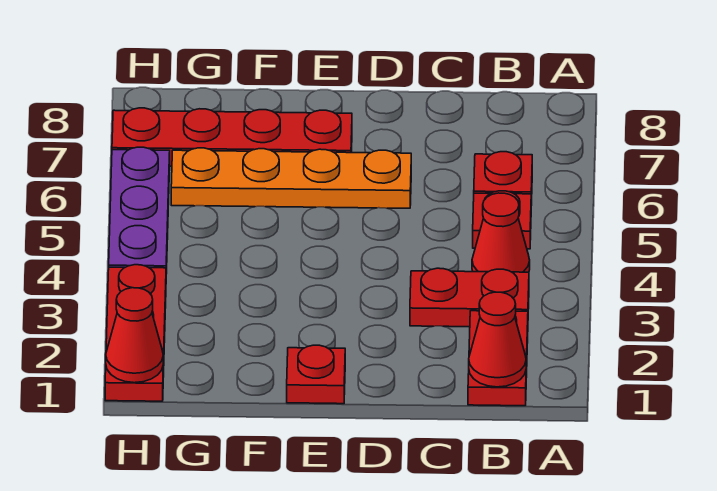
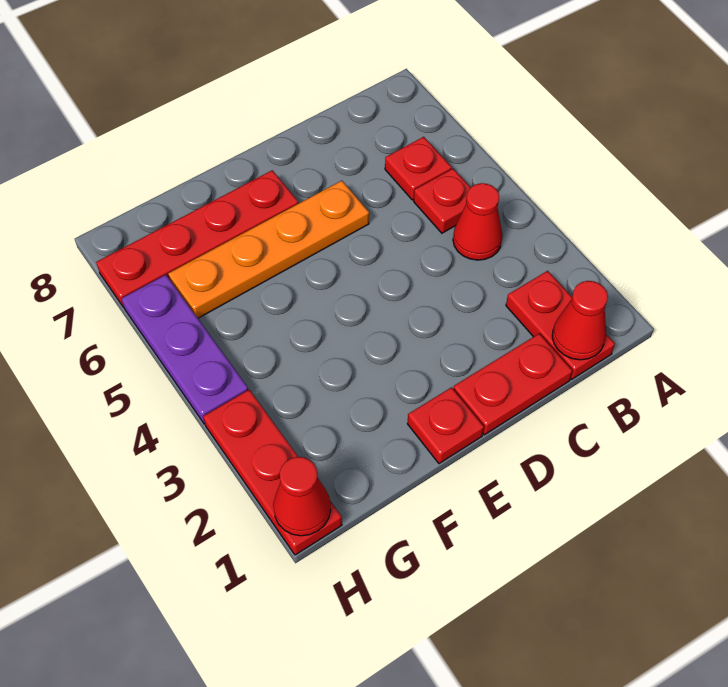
red plate B3:C3 level 1 -> red plate C1:D1 level 1

